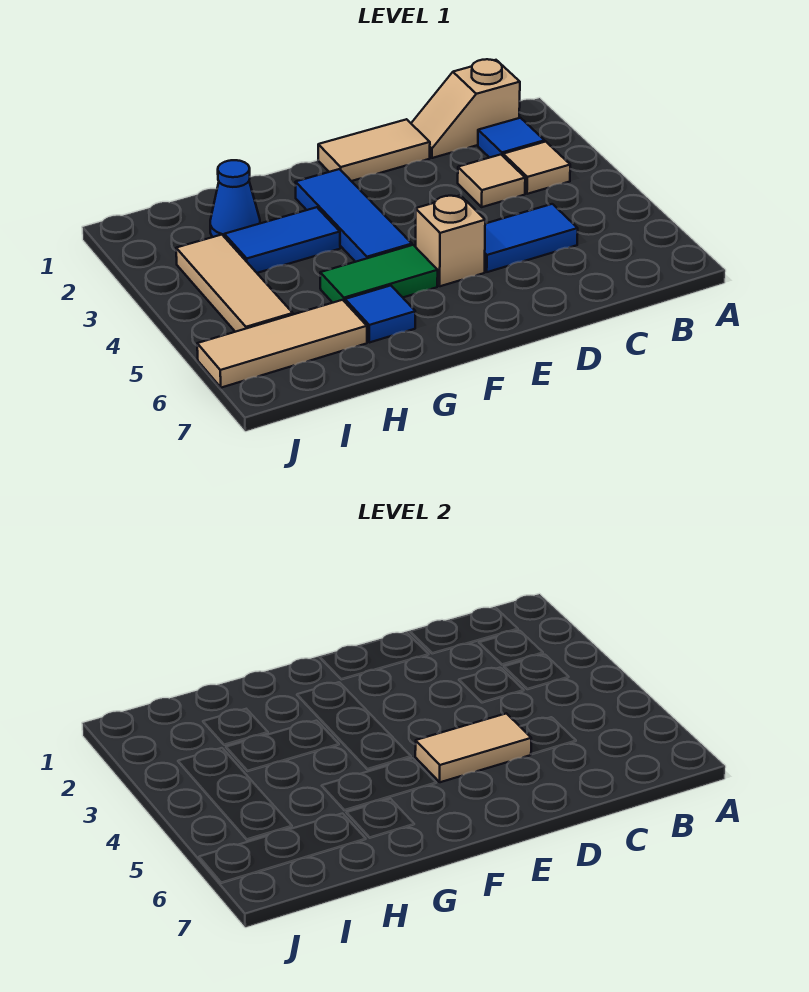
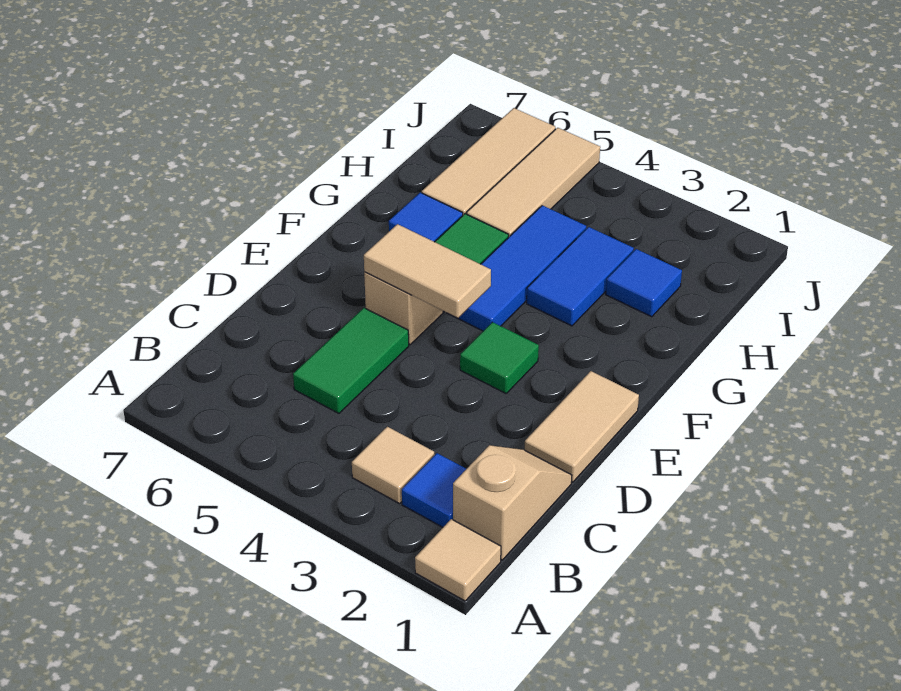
tan tile C3 level 1 -> tan tile A1 level 1
blue tile C5:D5 level 1 -> green tile C5:D5 level 1
tan tile D5:E5 level 2 -> tan tile E4:E5 level 2
none -> green tile E3 level 1
blue tile F2:F4 level 1 -> blue tile F4:H4 level 1
blue cone H2 level 1 -> blue tile H2 level 1
tan tile I3:I5 level 1 -> tan tile H5:J5 level 1

